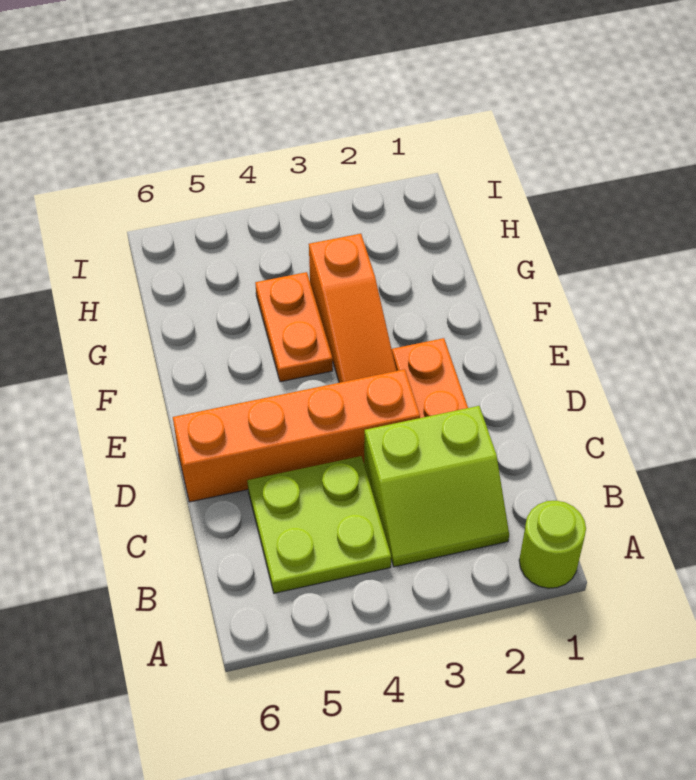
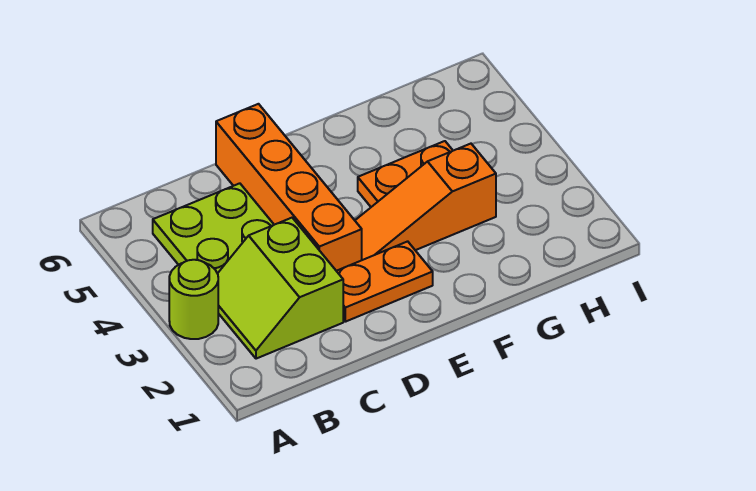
lime round brick A1 level 1 -> lime round brick A3 level 1

